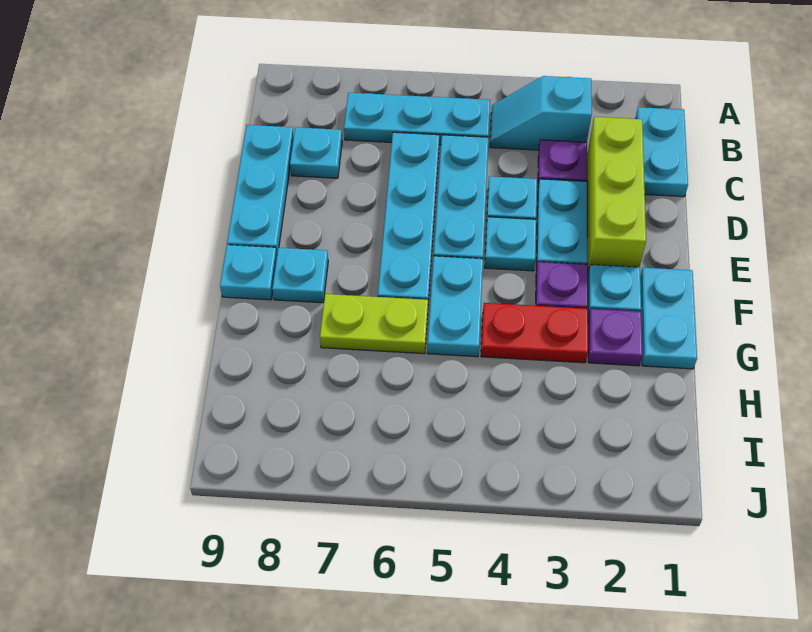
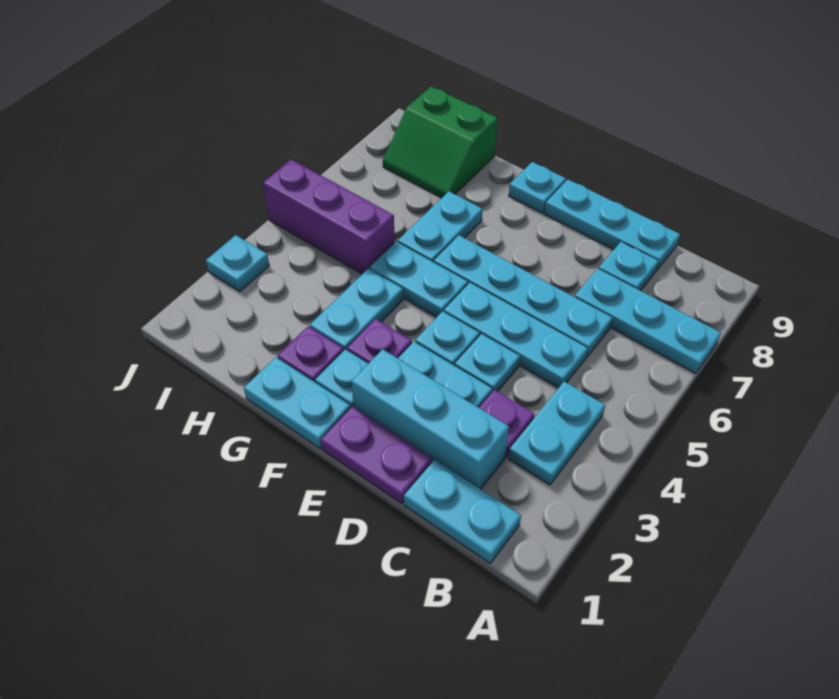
cyan slope B3:B4 level 1 top 3 -> cyan plate B3:B4 level 1
cyan plate B5:B7 level 1 -> cyan plate A7:C7 level 1
lime brick C2:E2 level 1 -> cyan brick C2:E2 level 1
none -> purple plate D1:E1 level 1
cyan plate F8 level 1 -> cyan plate J3 level 1
red plate G3:G4 level 1 -> cyan plate G3:G4 level 1
lime plate G6:G7 level 1 -> cyan plate G6:G7 level 1
none -> purple brick H5:J5 level 1
none -> green slope H8:I9 level 1 top 9

